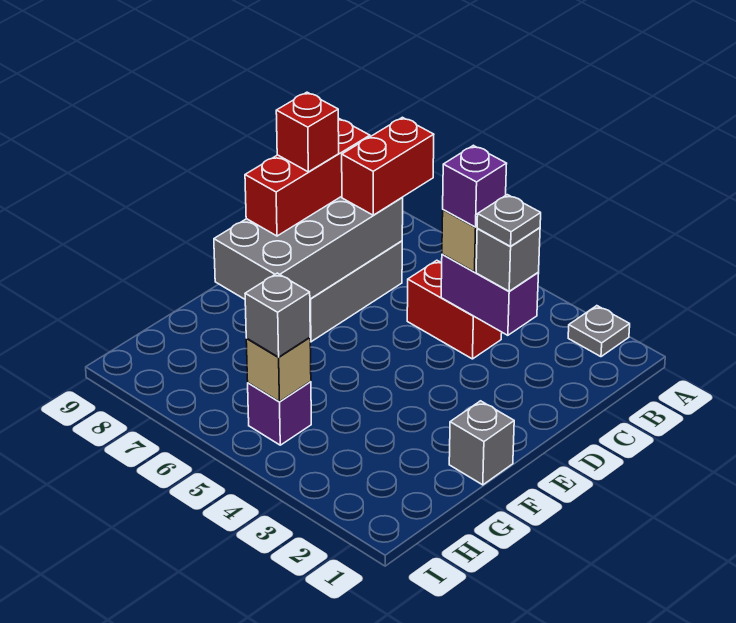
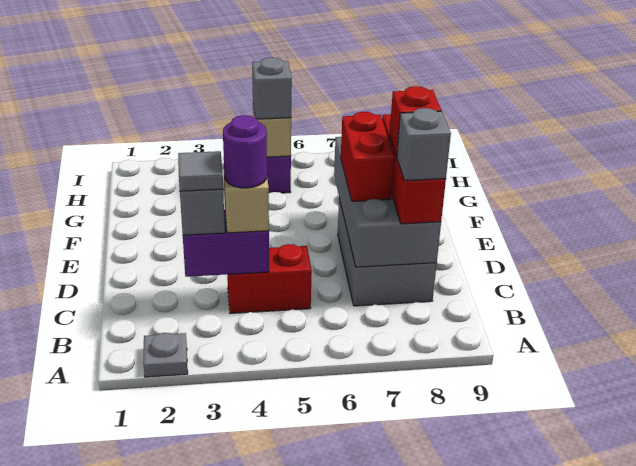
red brick B7:C7 level 3 -> red brick D7:E7 level 3
grey plate C3 level 4 -> grey tile C3 level 4
purple brick C4 level 4 -> purple round brick C4 level 4
grey brick F1 level 1 -> grey brick C8 level 4

